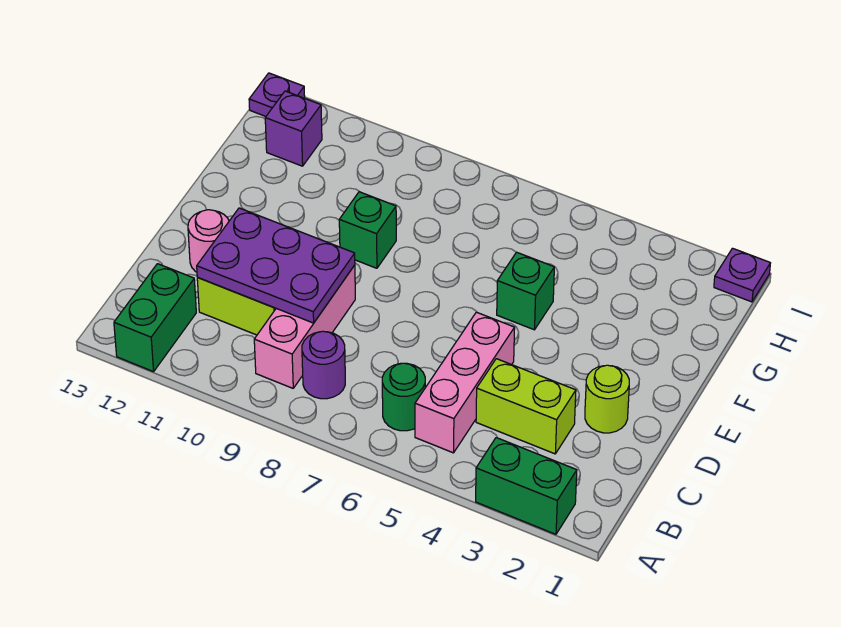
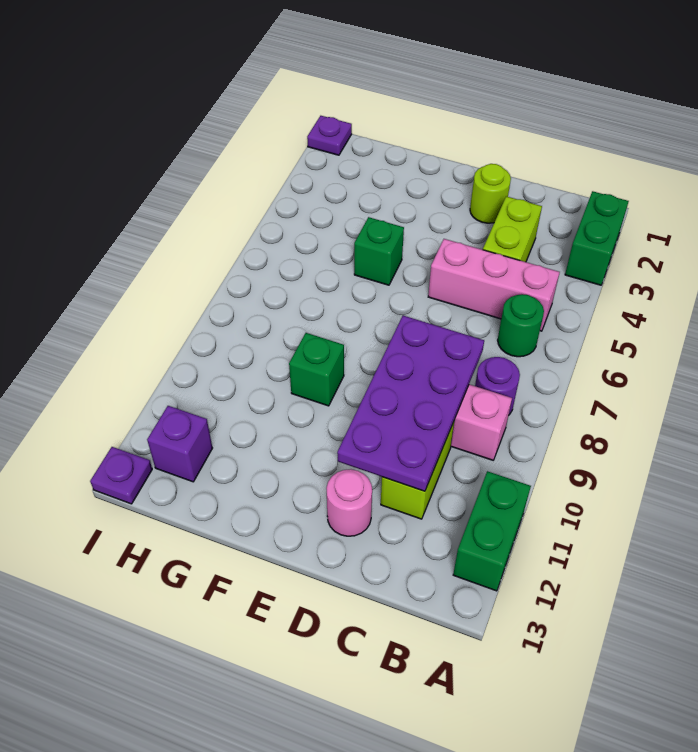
green brick A12:B12 level 1 -> green brick A11:A12 level 1
purple plate C9:D11 level 2 -> purple plate C8:D11 level 2

